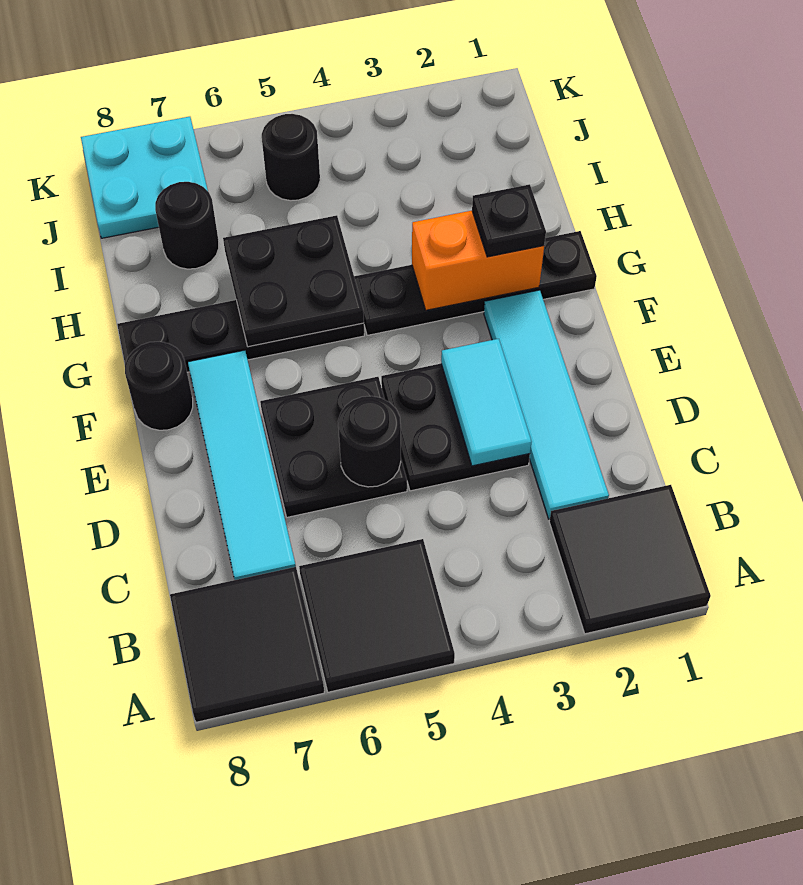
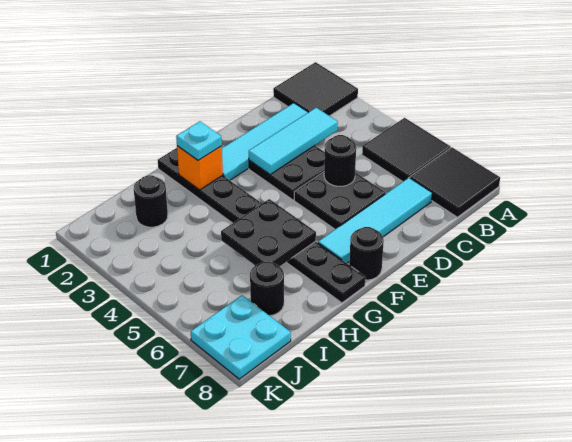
cyan tile D3:E3 level 2 -> cyan tile C3:E3 level 2
orange brick G2:G3 level 2 -> orange brick G2 level 2
black plate G2 level 3 -> cyan plate G2 level 3
black round brick J5 level 1 -> black round brick I2 level 1

